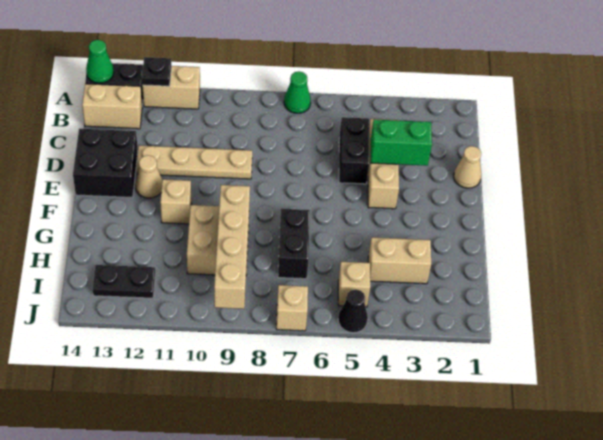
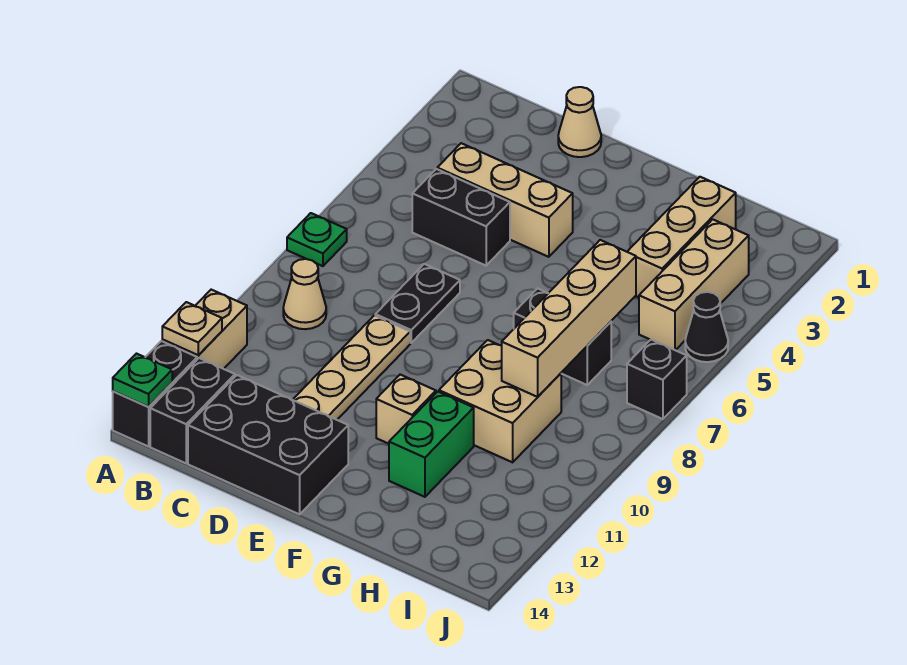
green cone A7 level 1 -> green plate A7 level 1
black plate A12 level 2 -> tan plate A12 level 2
green cone A14 level 2 -> green plate A14 level 2
tan brick B13:B14 level 1 -> black brick B13:B14 level 1
green brick D3:D4 level 2 -> green brick G11:G12 level 1
black brick D13:E14 level 1 -> black brick C13:E14 level 1
tan cone E12 level 1 -> tan cone B9 level 1
tan brick G9:J9 level 2 -> tan brick H6:H9 level 2
tan brick H3:H4 level 1 -> tan brick H2:H4 level 1
tan brick I5 level 1 -> tan brick I3:I5 level 1
black plate I12:I13 level 1 -> black plate D7:D8 level 1
tan brick J7 level 1 -> black brick J7 level 1

